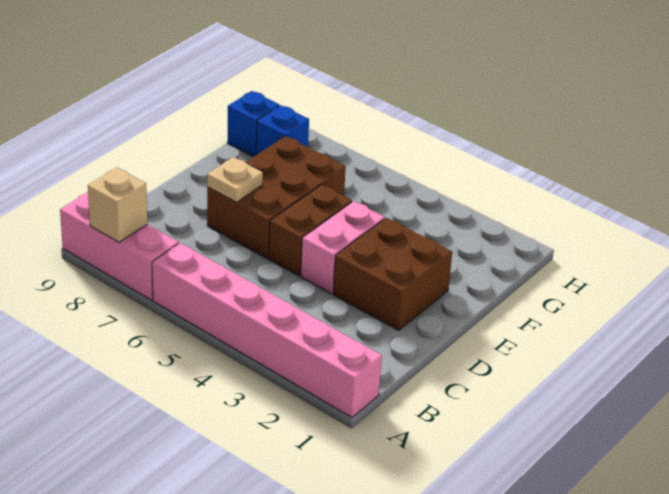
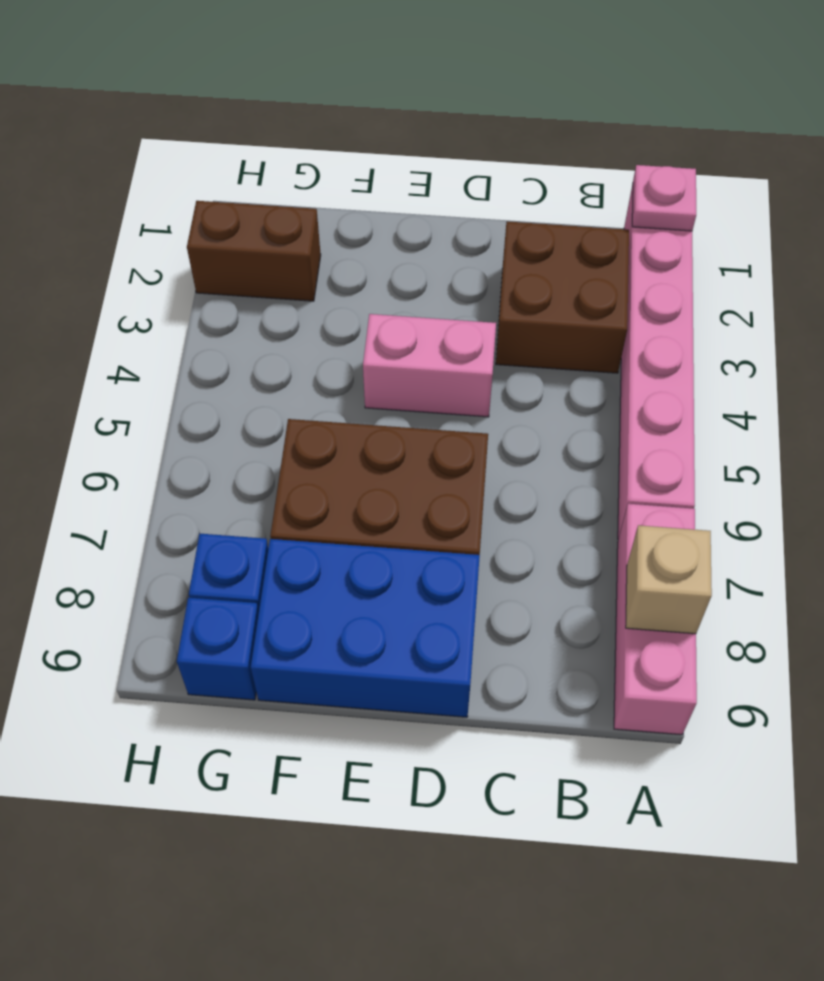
none -> pink plate A1 level 2
brown brick D2:E3 level 1 -> brown brick B2:C3 level 1
brown brick D5:E5 level 1 -> brown brick G2:H2 level 1
tan plate D7 level 2 -> none
none -> blue brick D8:F9 level 1

